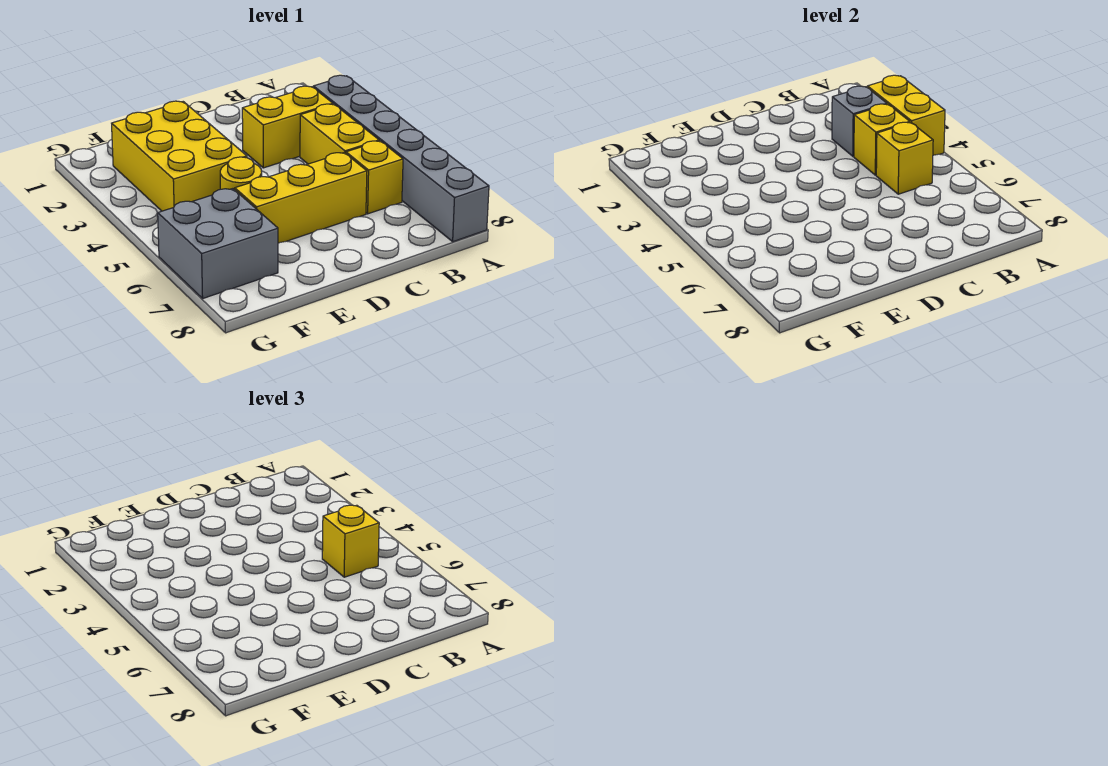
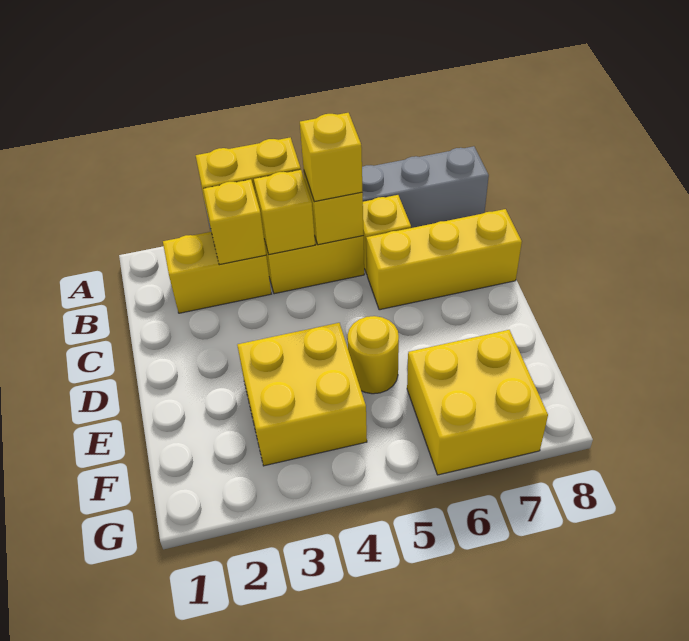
yellow brick B3:C3 level 1 -> yellow brick B2:B3 level 1
grey brick B3 level 2 -> yellow brick B3 level 2
yellow brick C6:E6 level 1 -> yellow brick C6:C8 level 1
yellow brick E2:F4 level 1 -> yellow brick E3:F4 level 1
grey brick F6:G7 level 1 -> yellow brick F6:G7 level 1

